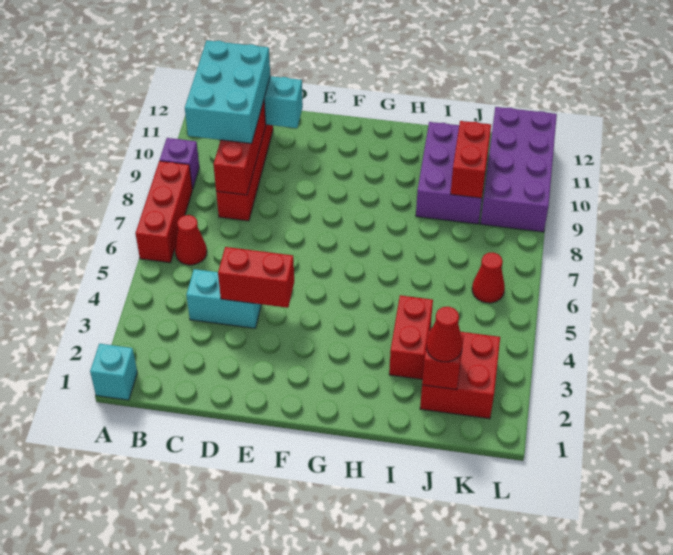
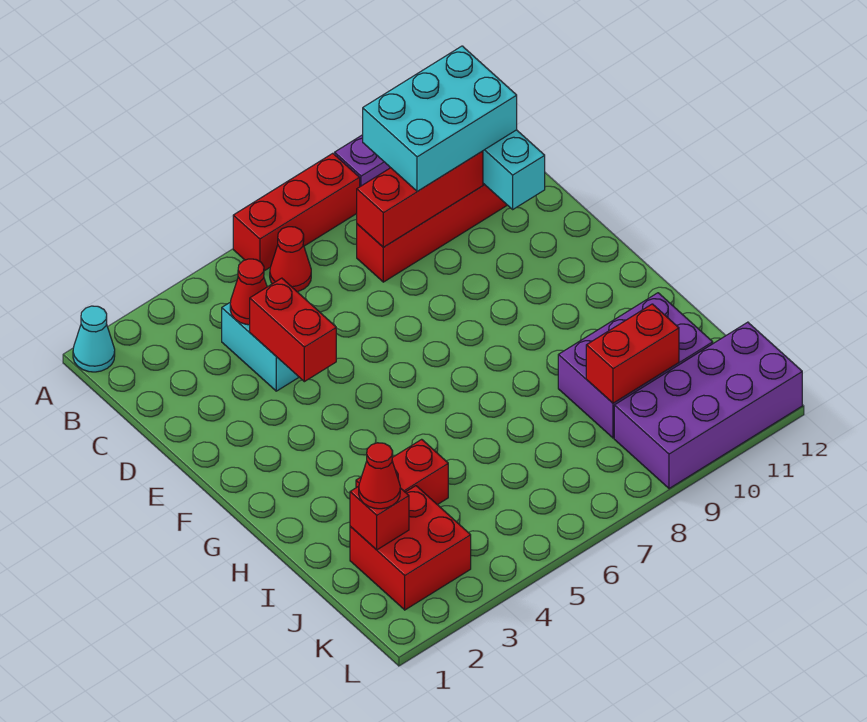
cyan brick A1 level 1 -> cyan cone A1 level 1
red cone K6 level 1 -> red cone C4 level 2

